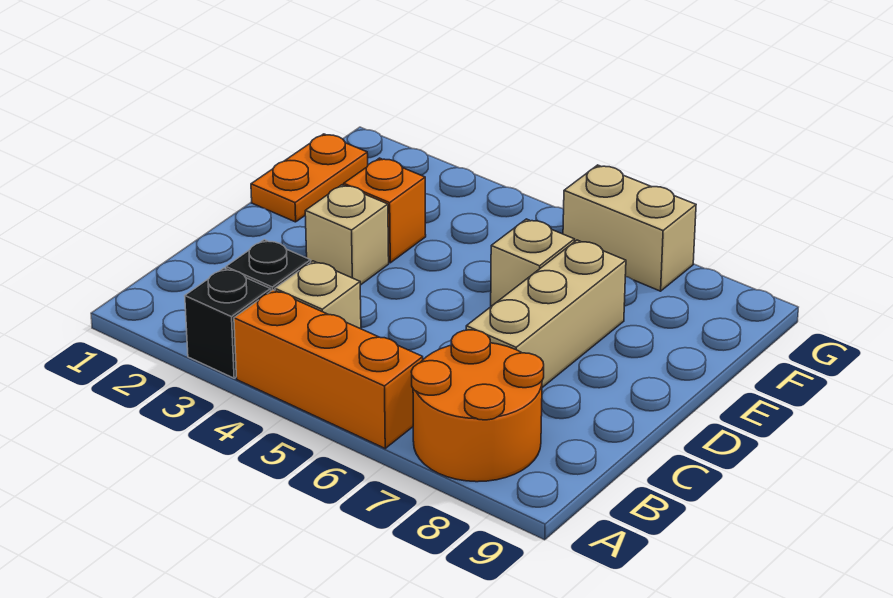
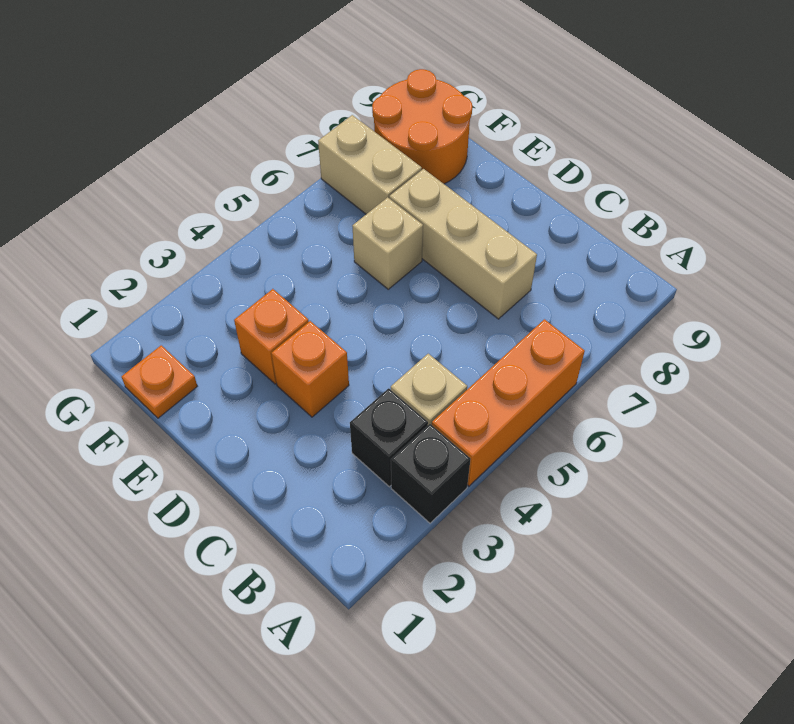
orange round brick A7:B8 level 1 -> orange round brick F8:G9 level 1
tan brick D3 level 1 -> orange brick D3 level 1
orange plate E1:F1 level 1 -> orange plate F1 level 1
tan brick G6:G7 level 1 -> tan brick F7:G7 level 1

